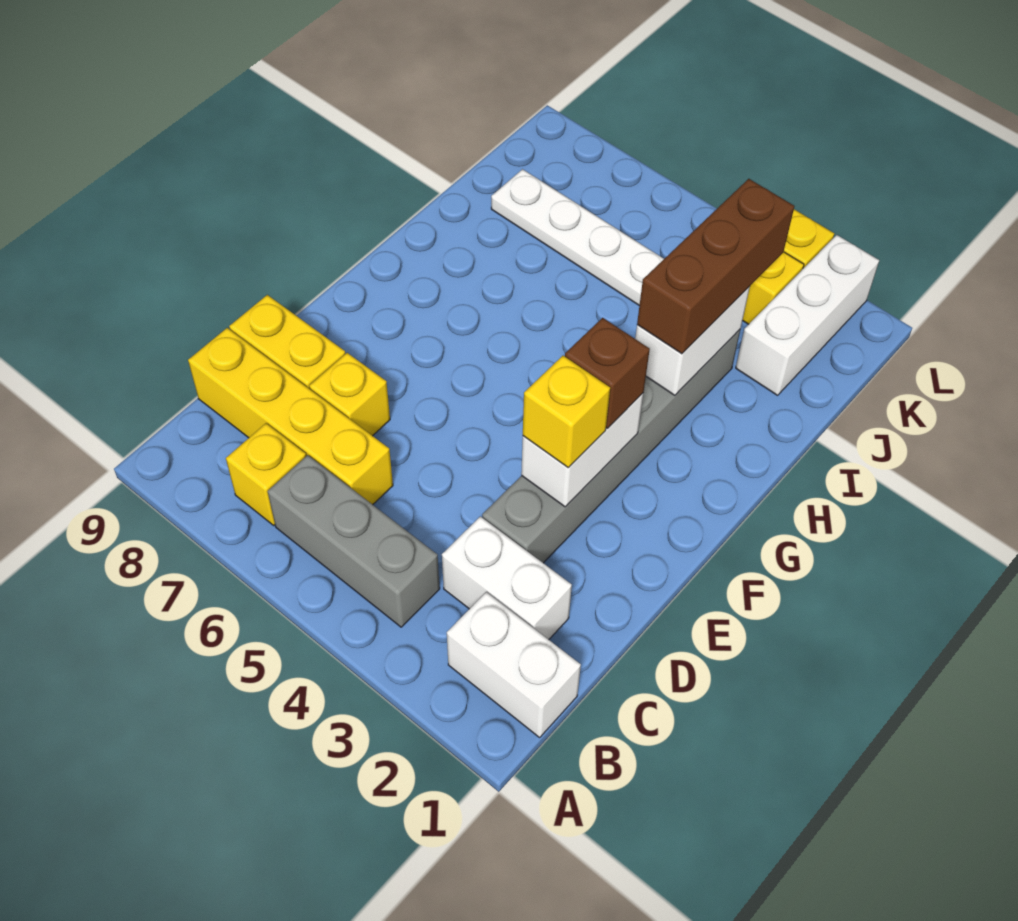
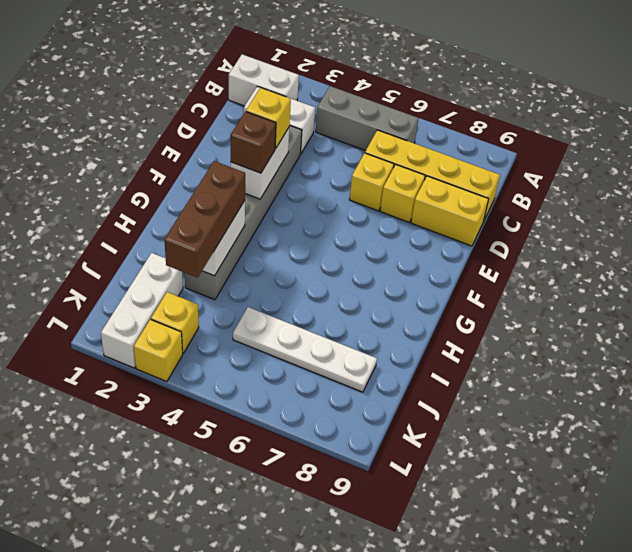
yellow brick B7 level 1 -> yellow brick D6 level 1

